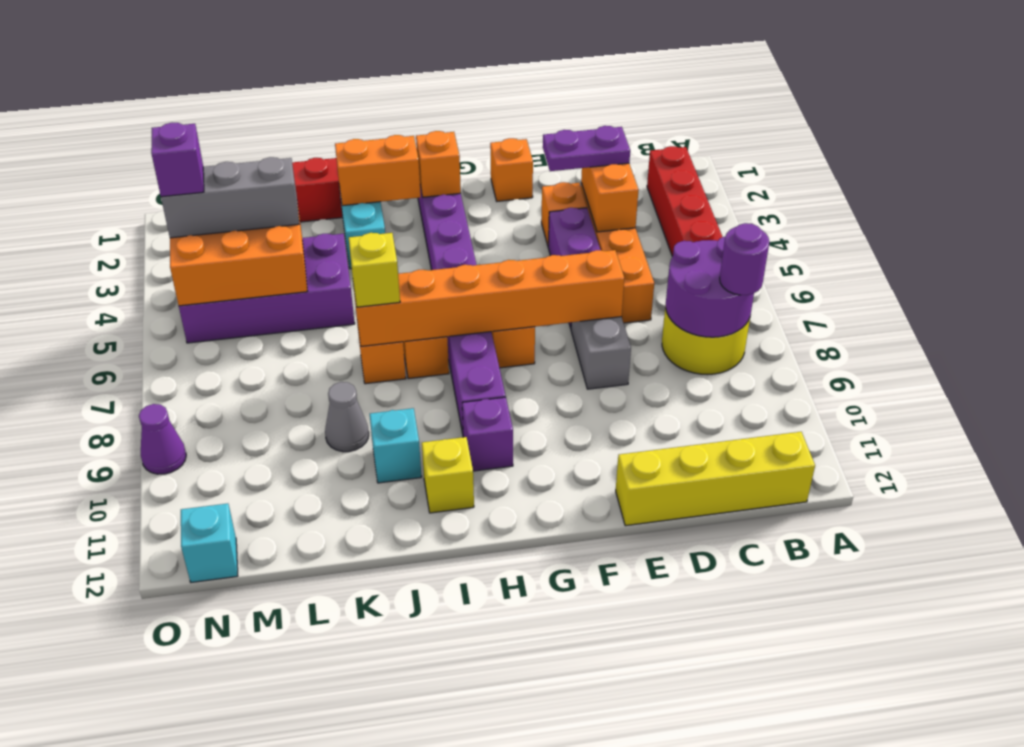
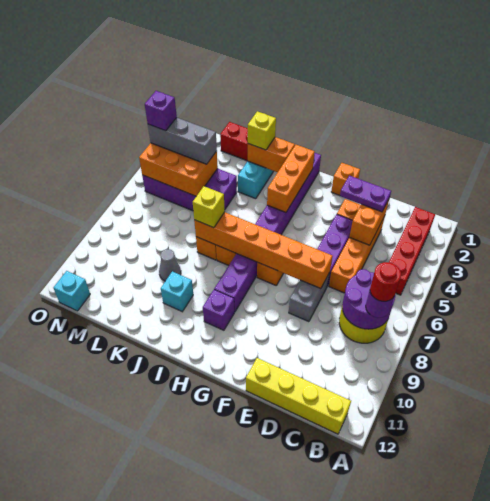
none -> red round brick B8 level 4
orange brick H2 level 2 -> orange brick H2:H4 level 2
yellow brick I11 level 1 -> yellow brick J2 level 3
purple cone O9 level 1 -> none

